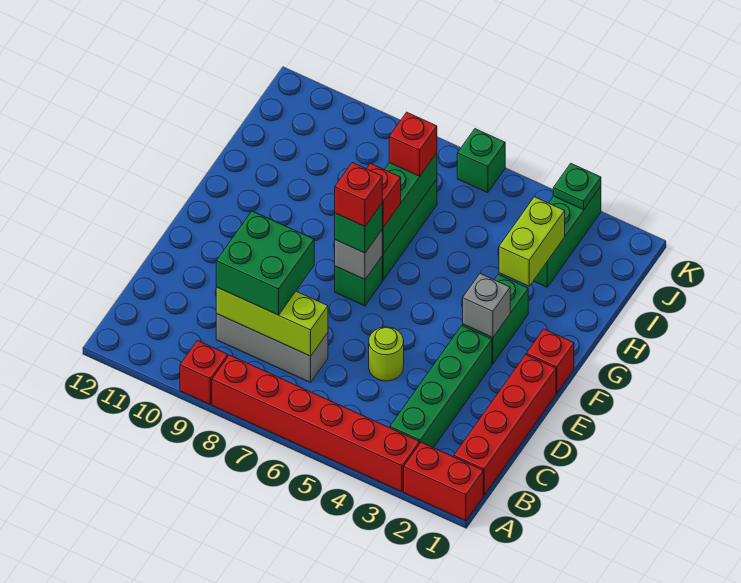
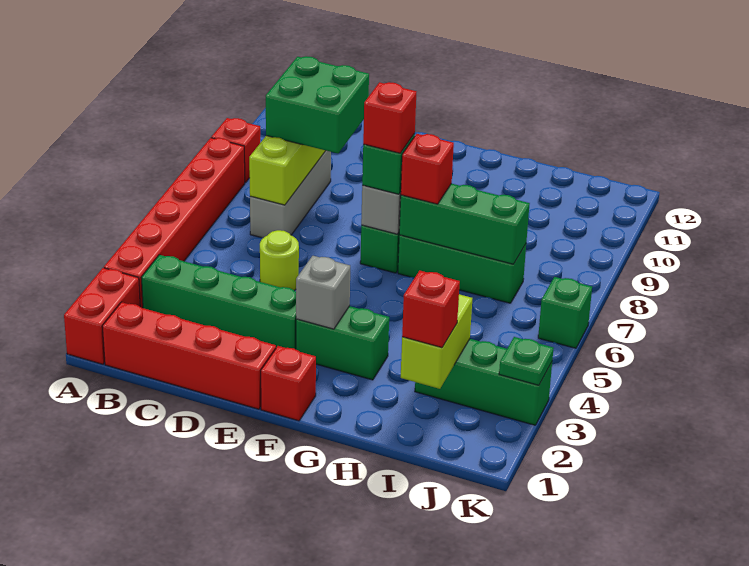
lime brick H3:I3 level 2 -> lime brick I2:I3 level 2
red brick I7 level 3 -> red brick I2 level 3

